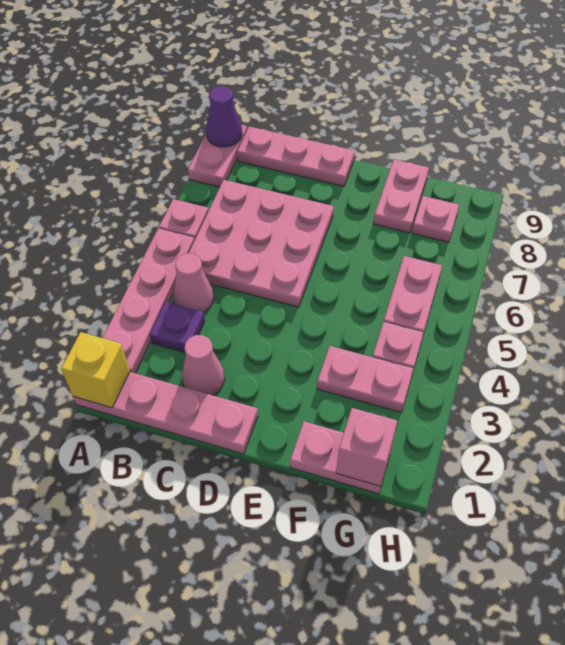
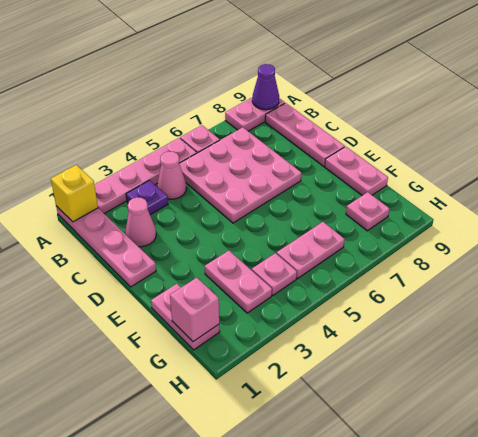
pink plate F8:F9 level 1 -> pink plate E9:F9 level 1

